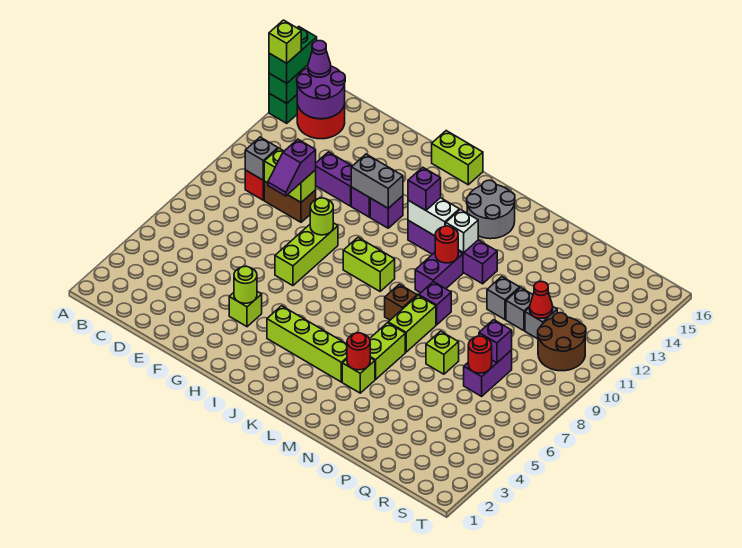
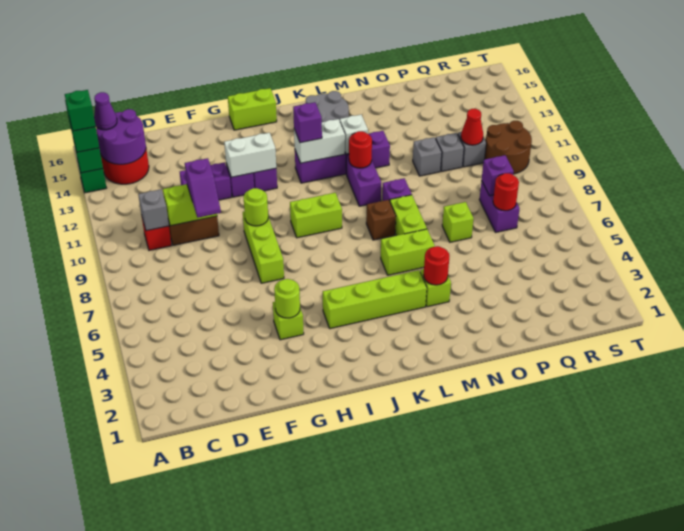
lime brick A14 level 4 -> green brick A14 level 4
grey brick G12:H12 level 2 -> white brick G12:H12 level 2
lime brick M5:M6 level 1 -> lime brick L6:M6 level 1

